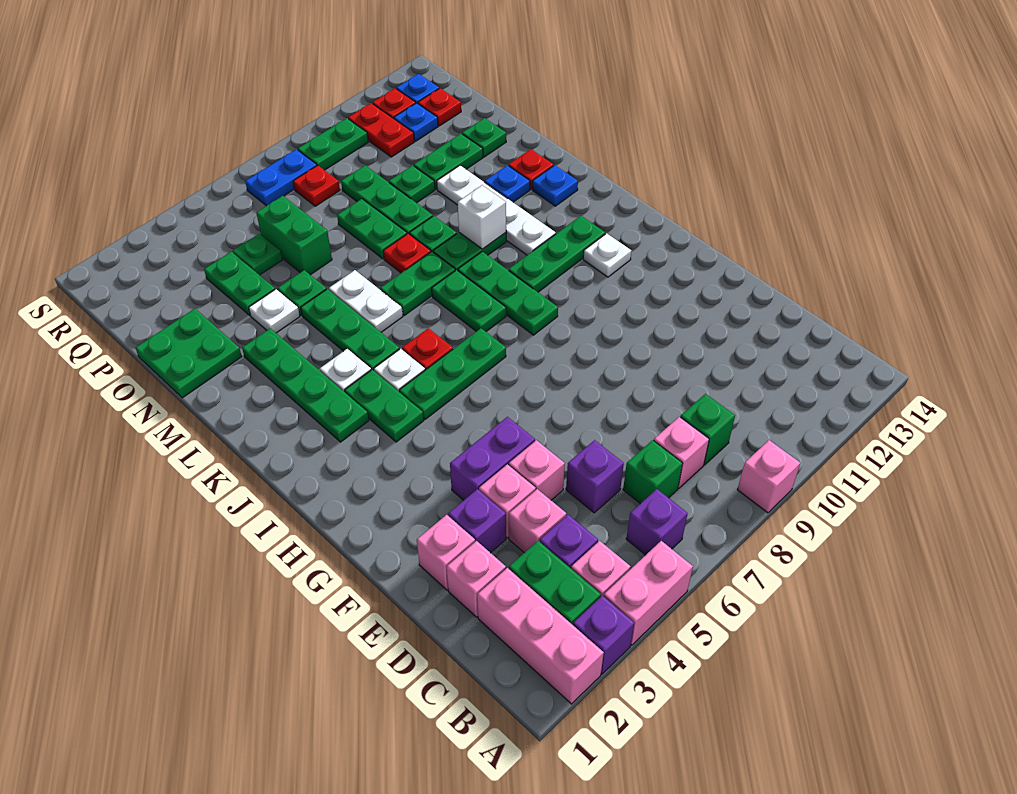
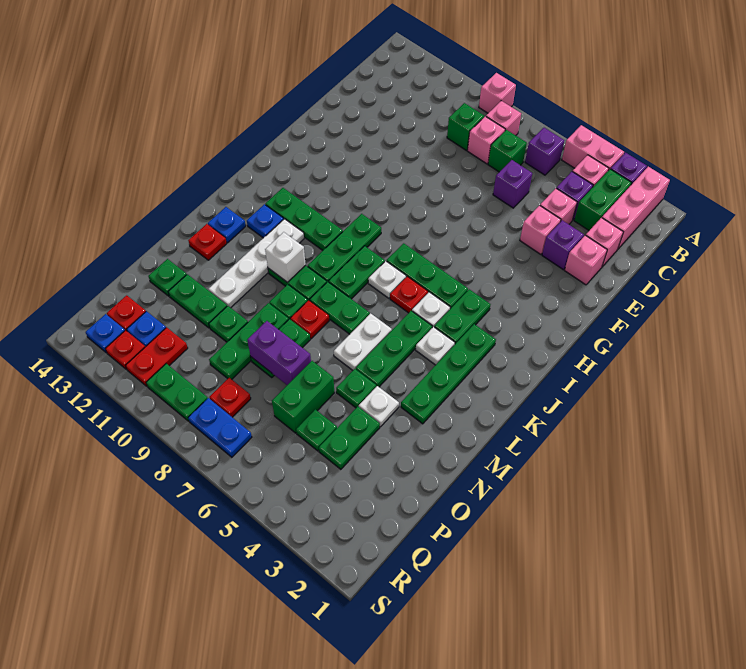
pink brick E5 level 1 -> pink brick B8 level 1
purple brick F4:F5 level 1 -> purple brick O7:O8 level 2
white plate I12 level 1 -> white plate J7 level 1
blue plate M12 level 1 -> blue plate K12 level 1
green plate N1:O2 level 1 -> none

